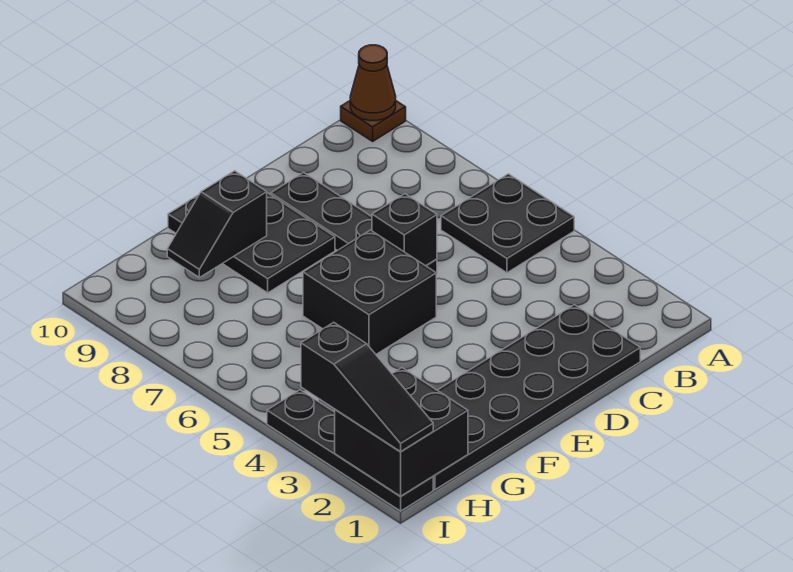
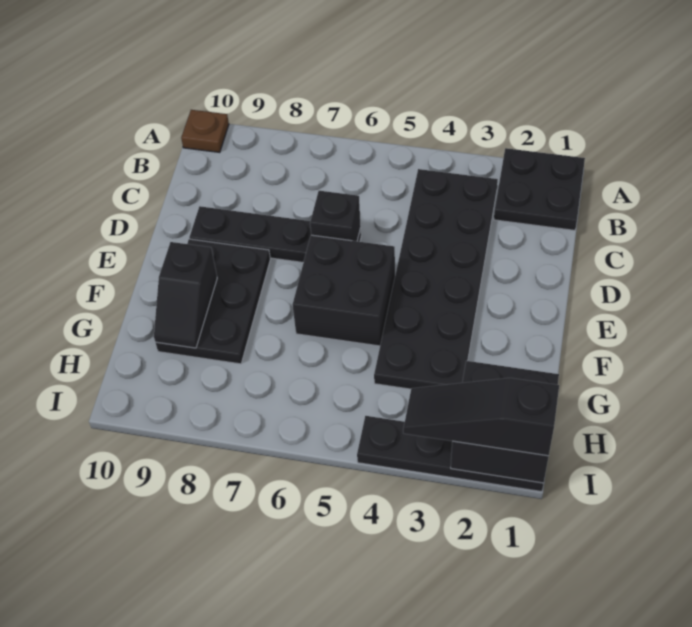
black plate A5:B6 level 1 -> black plate A1:B2 level 1
brown cone A10 level 2 -> none
black plate C1:H2 level 1 -> black plate B3:G4 level 1
black plate E8:F10 level 1 -> black plate E8:G9 level 1
black slope I1:I3 level 3 top 3 -> black slope I1:I3 level 3 top 1

